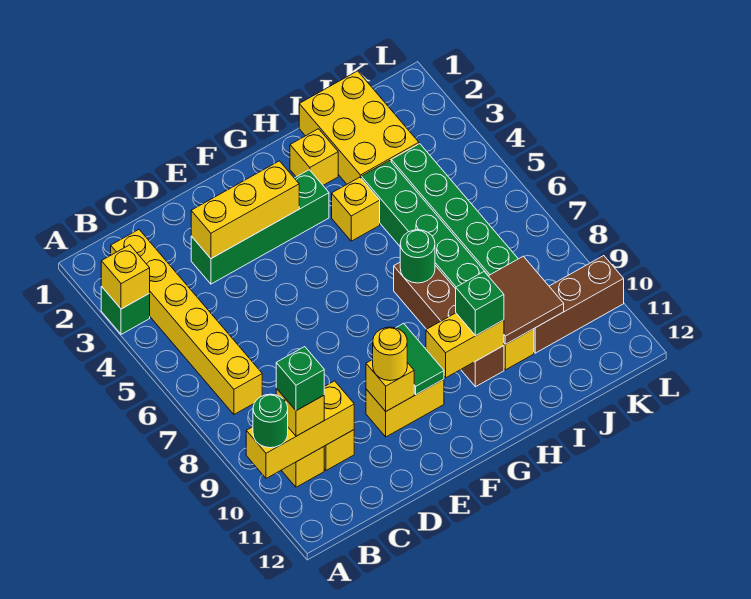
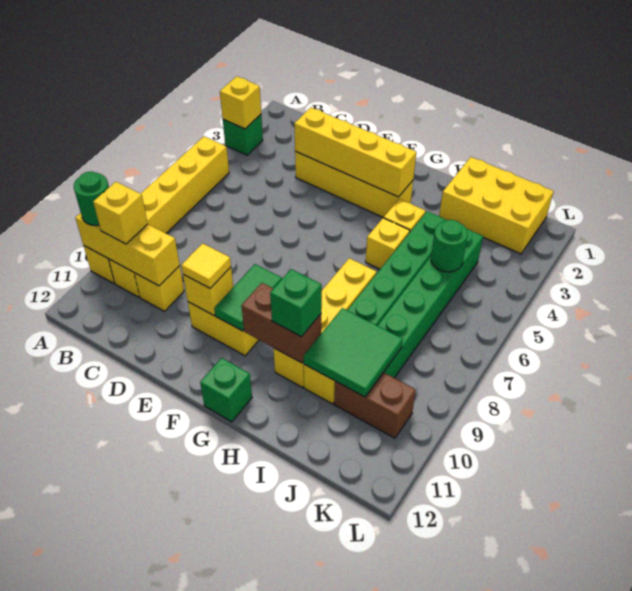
yellow brick B2:B7 level 1 -> yellow brick A5:A10 level 1
green brick B10 level 4 -> green brick G12 level 1
green brick D3:G3 level 1 -> yellow brick D3:G3 level 1
yellow brick D3:F3 level 2 -> yellow brick D3:G3 level 2
yellow round brick E10 level 3 -> yellow tile E10 level 3
yellow brick G10:H10 level 2 -> brown brick G10:H10 level 2
yellow brick H2 level 1 -> yellow brick H5 level 1
brown brick H7:H10 level 1 -> yellow brick H7:H10 level 1
green round brick H7 level 2 -> green round brick J5 level 2
yellow brick I1:J3 level 1 -> yellow brick I1:K2 level 1
brown tile I9:J10 level 2 -> green tile I9:J10 level 2
brown brick J10:L10 level 1 -> brown brick J10:K10 level 1

